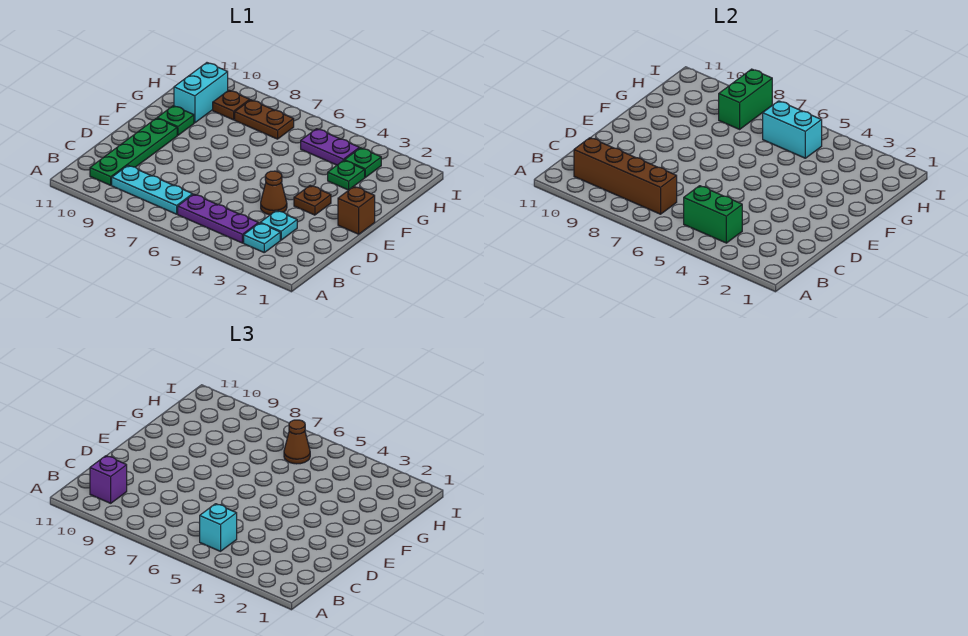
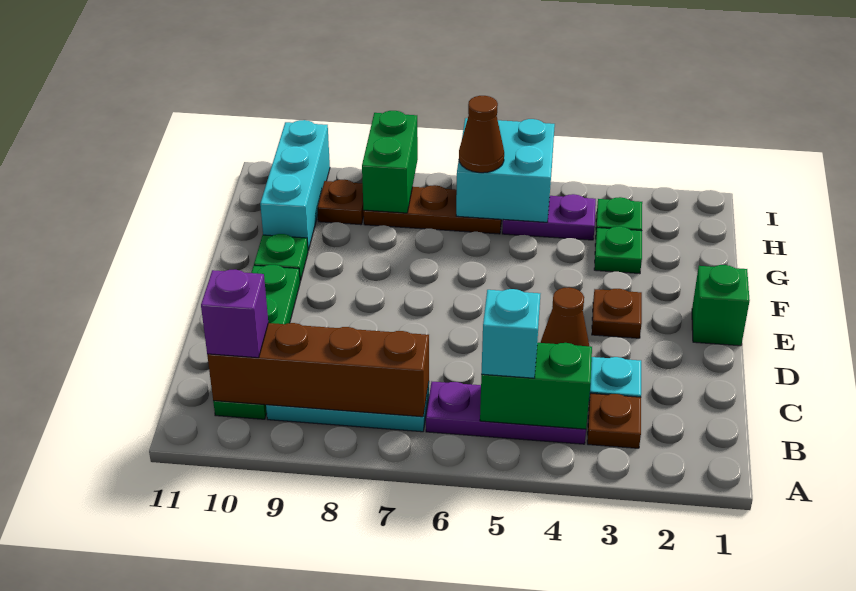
cyan plate B3 level 1 -> brown plate B3 level 1
brown brick E1 level 1 -> green brick E1 level 1
cyan brick G10:H10 level 1 -> cyan brick G10:I10 level 1
cyan brick H5:H6 level 2 -> cyan brick H5:I6 level 2
brown plate H7:H8 level 1 -> brown plate H6:H8 level 1

